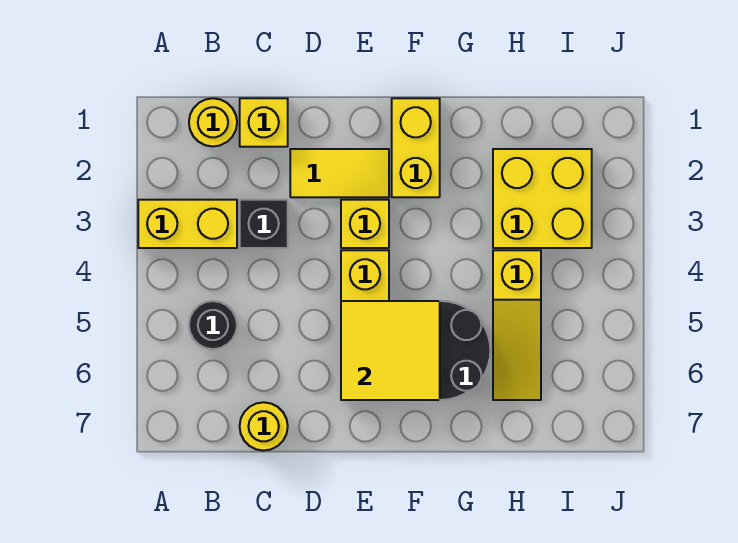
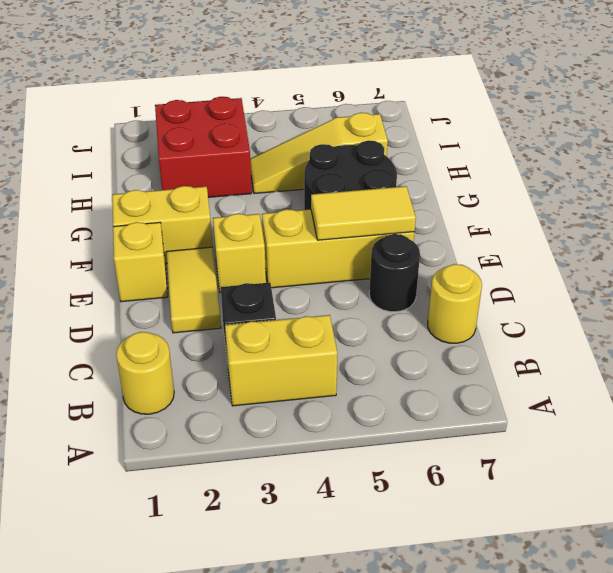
yellow brick A3:B3 level 1 -> yellow brick B3:B4 level 1
black round brick B5 level 1 -> black round brick D6 level 1
yellow brick C1 level 1 -> yellow brick E1 level 1
yellow tile E5:F6 level 2 -> yellow tile E5:E6 level 2
yellow brick H2:I3 level 1 -> red brick H2:I3 level 1
yellow slope H4:H6 level 1 top 4 -> yellow slope H4:H6 level 1 top 6

